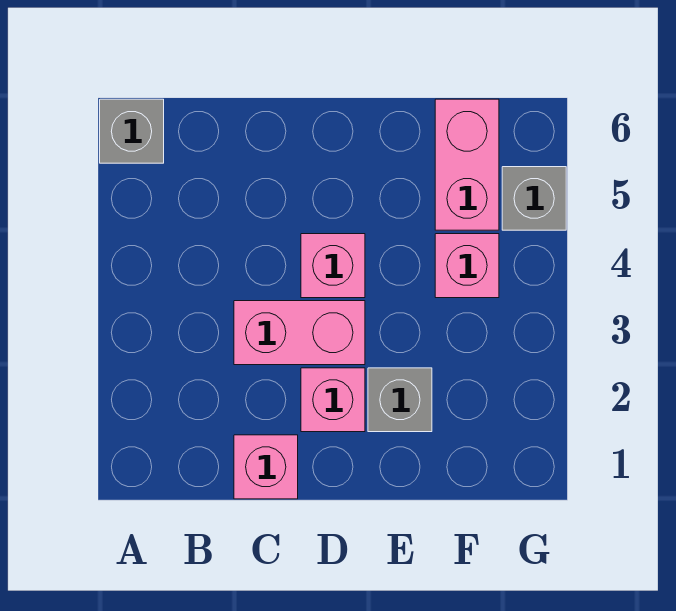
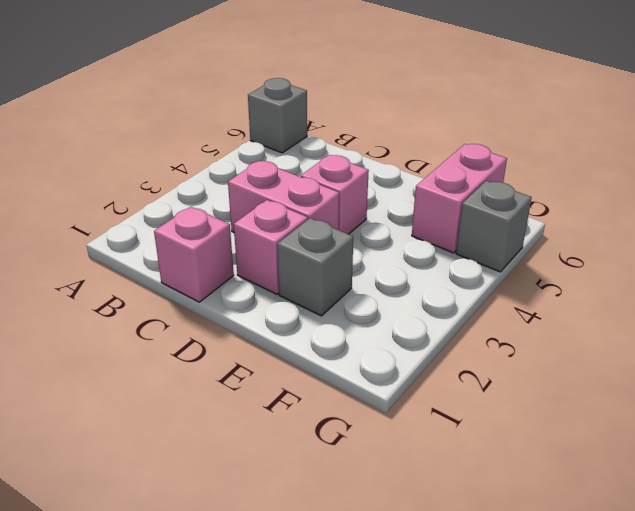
pink brick F4 level 1 -> none

